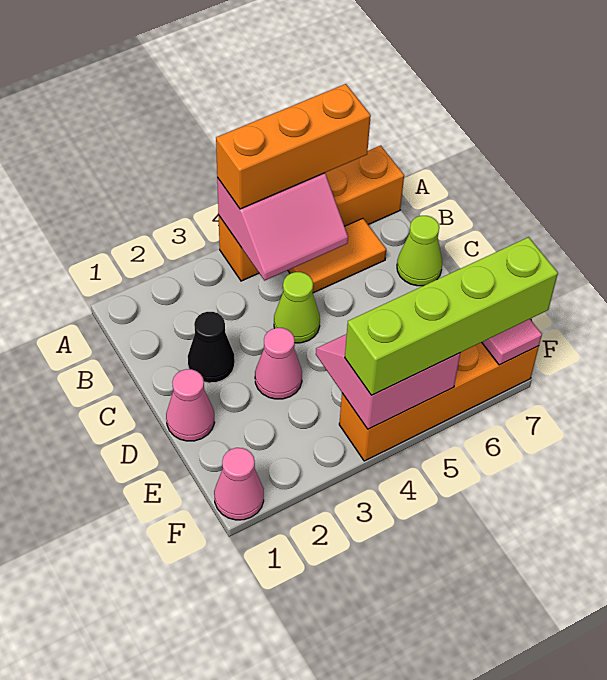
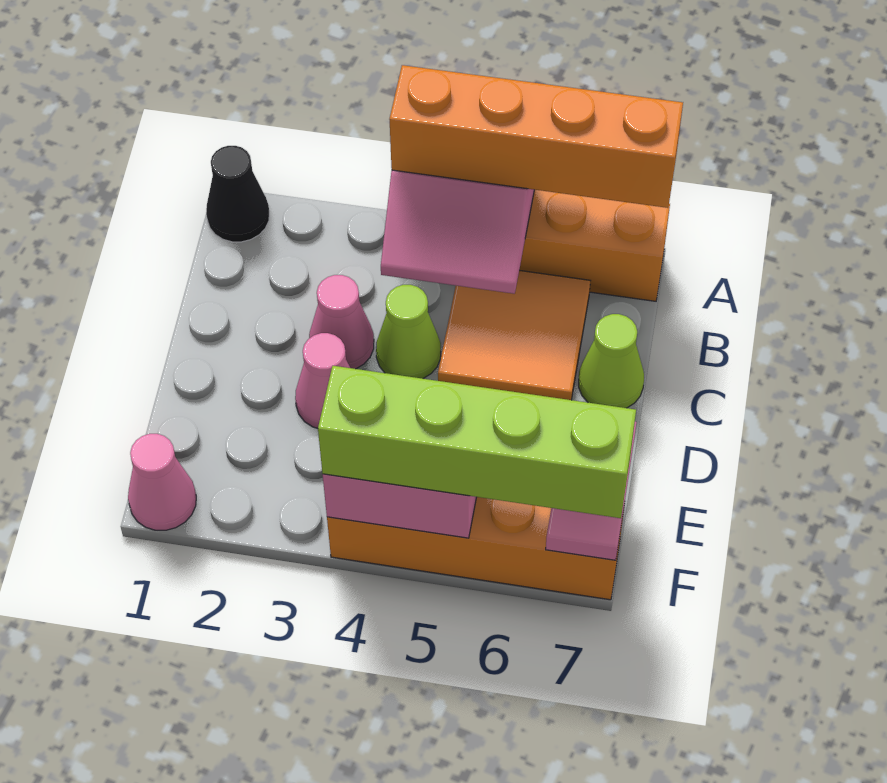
orange brick A4:A6 level 3 -> orange brick A4:A7 level 3
orange tile B5:B6 level 1 -> orange tile B5:C6 level 1
black cone C2 level 1 -> black cone A1 level 1
pink cone D1 level 1 -> pink cone C3 level 1

